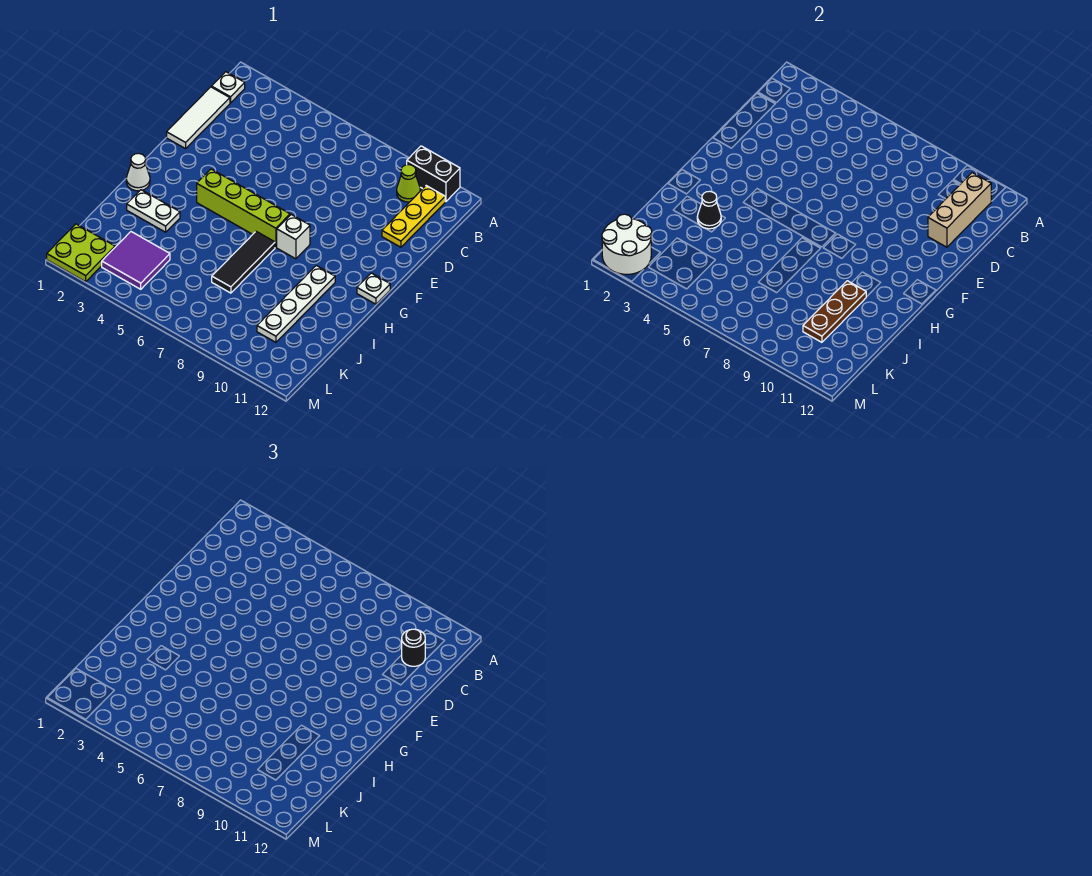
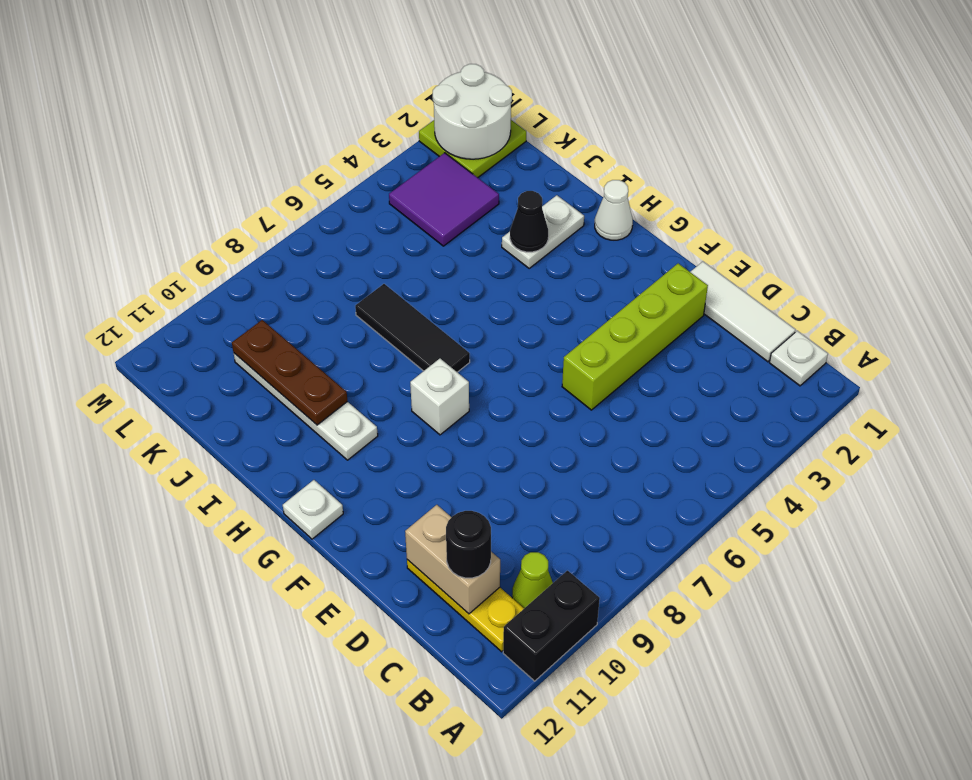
tan brick B11:D11 level 2 -> tan brick C11:D11 level 2
lime brick G4:G7 level 1 -> lime brick E2:E5 level 1

